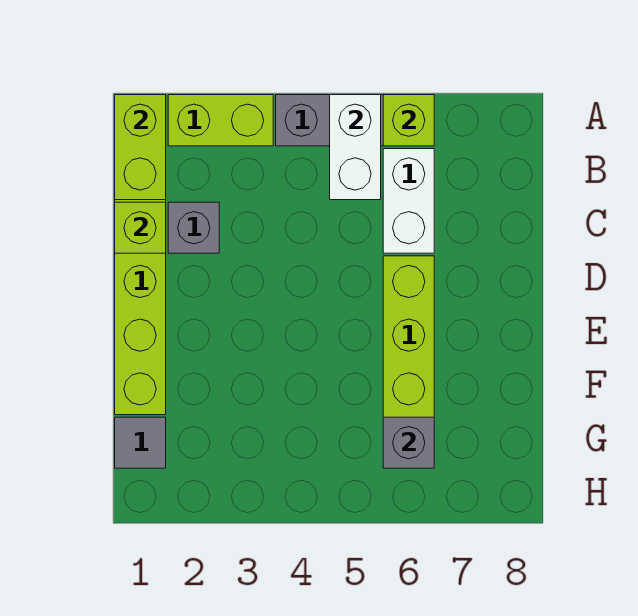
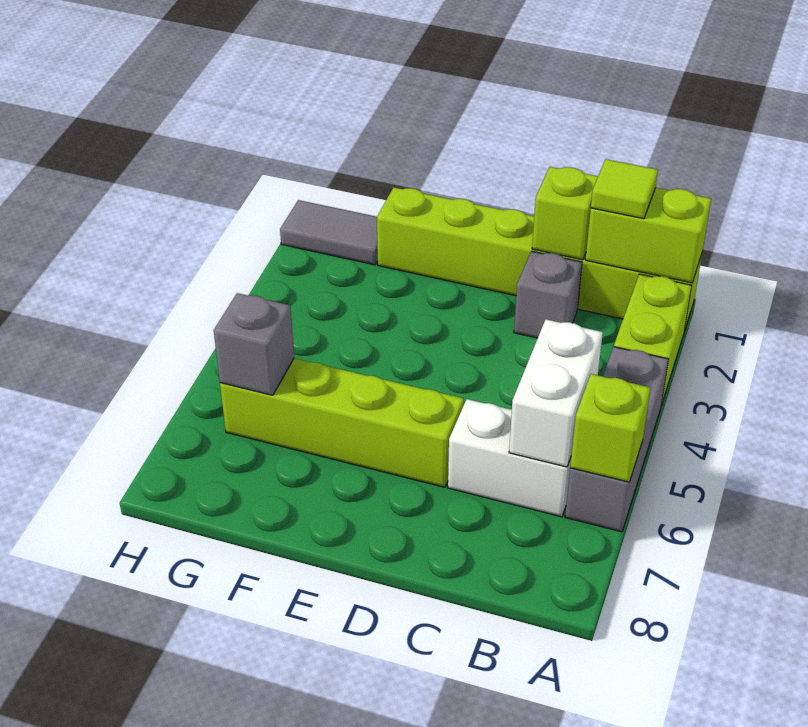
white brick A5:B5 level 2 -> white brick B5:B6 level 2
none -> lime tile B1 level 3
grey tile G1 level 1 -> grey tile G1:H1 level 1

